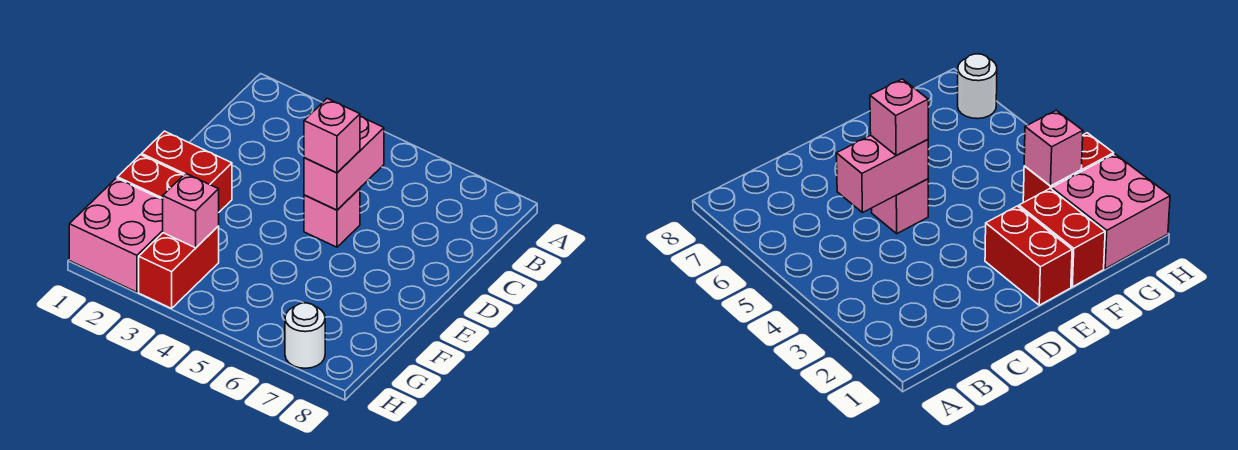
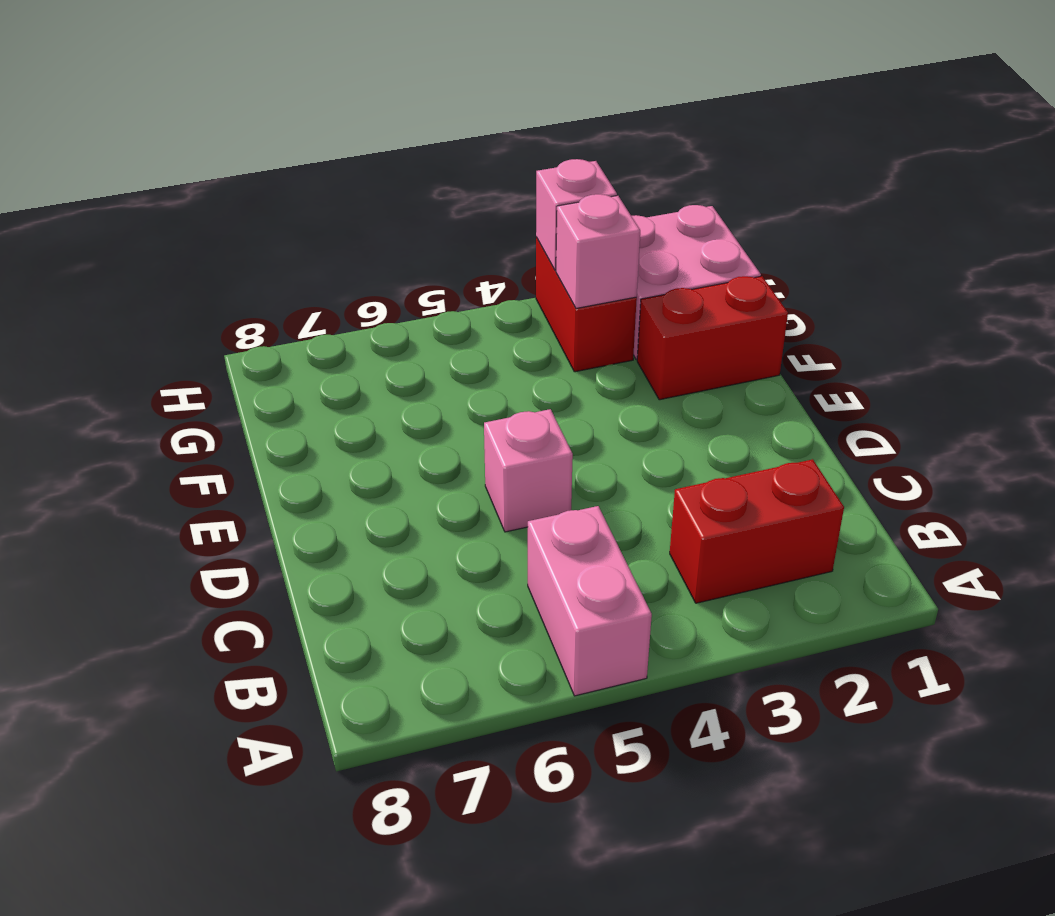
pink brick C5:D5 level 2 -> pink brick A5:B5 level 1
pink brick D5 level 3 -> pink brick H3 level 2
red brick E1:E2 level 1 -> red brick B2:B3 level 1
white round brick H7 level 1 -> none

